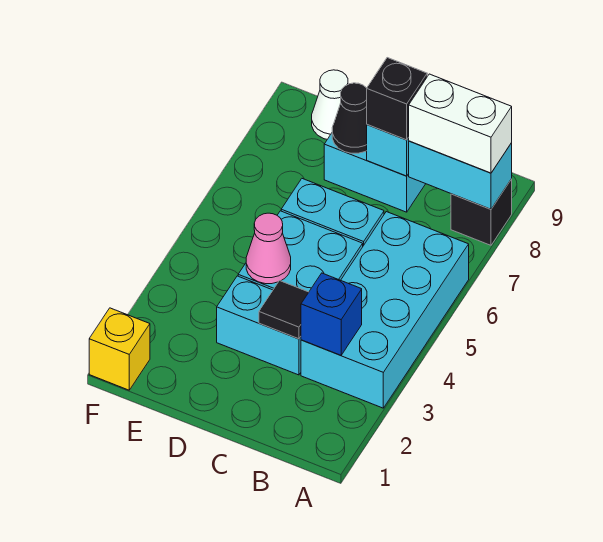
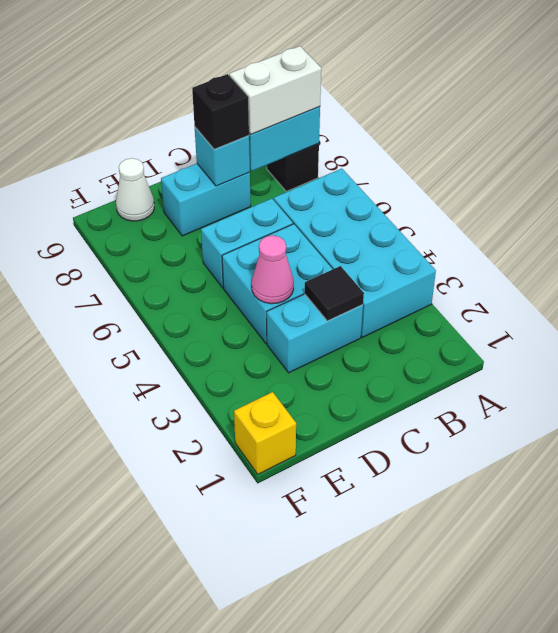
blue brick B3 level 2 -> none
black cone D8 level 2 -> none

